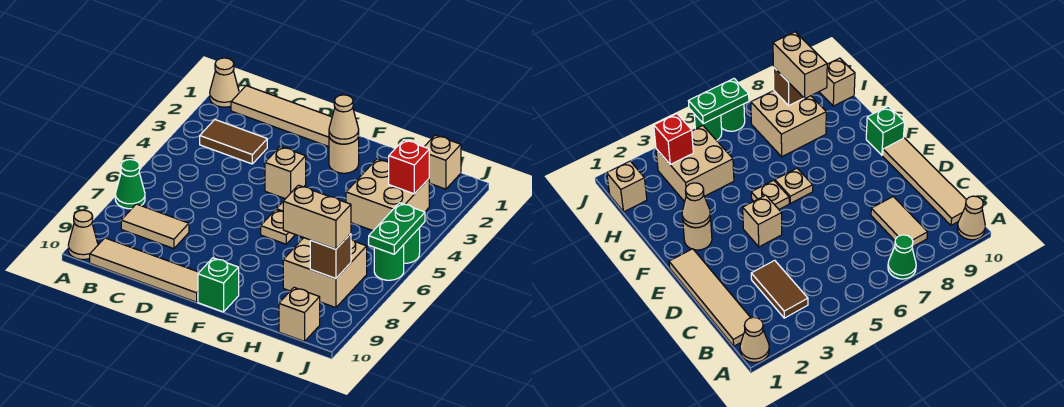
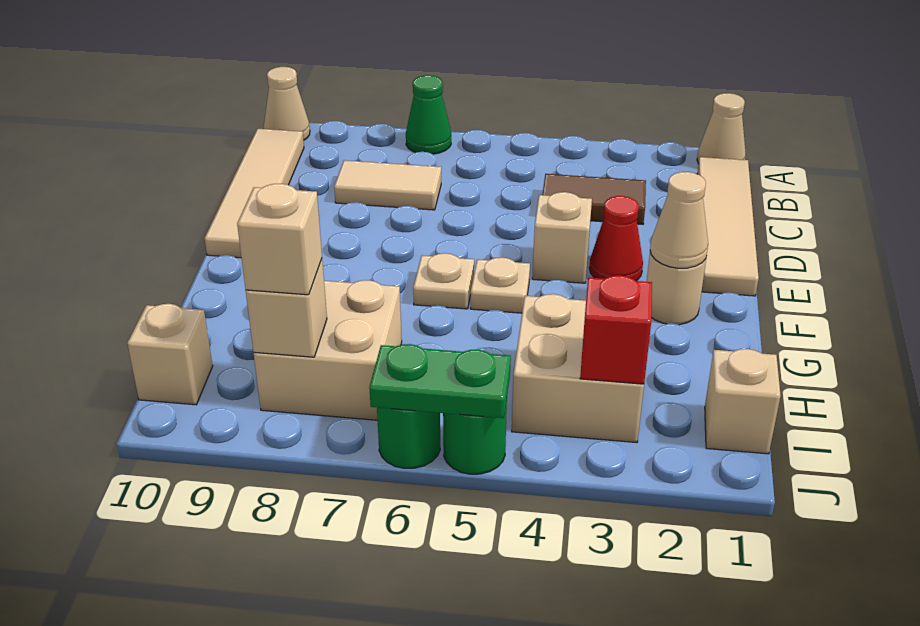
brown tile B3:C3 level 1 -> brown tile C3:C4 level 1
tan tile B8:C8 level 1 -> tan tile C7:C8 level 1
none -> red cone E3 level 1
green brick F10 level 1 -> none
tan brick H8:I8 level 3 -> tan brick I8 level 3
brown brick I8 level 2 -> tan brick I8 level 2

